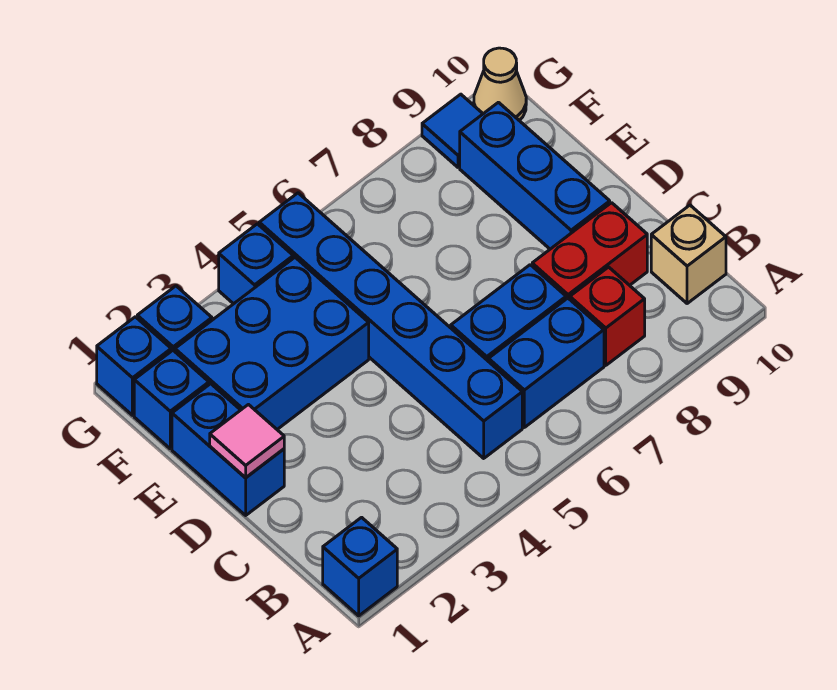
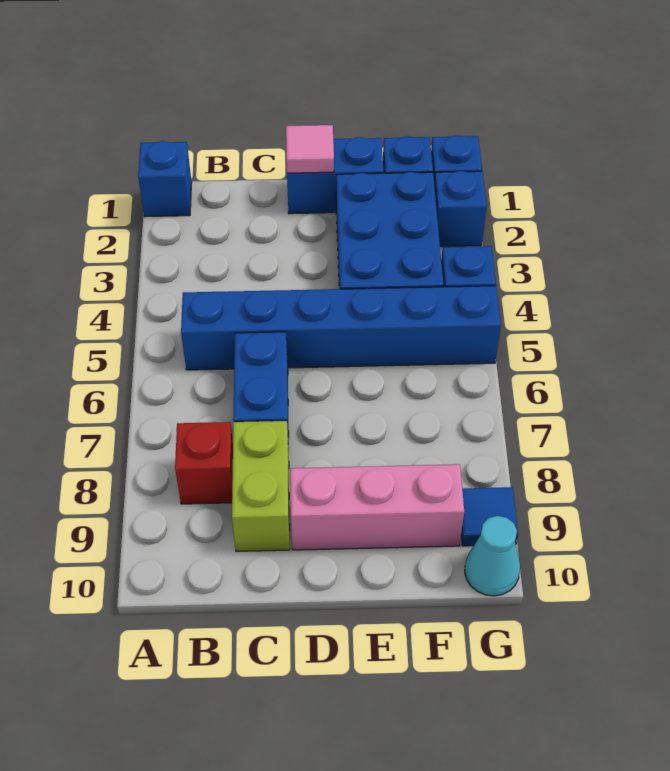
blue brick B6:B7 level 1 -> none
tan brick B10 level 1 -> none
red brick C8:C9 level 1 -> lime brick C8:C9 level 1
blue brick D9:F9 level 1 -> pink brick D9:F9 level 1
tan cone G10 level 1 -> cyan cone G10 level 1

